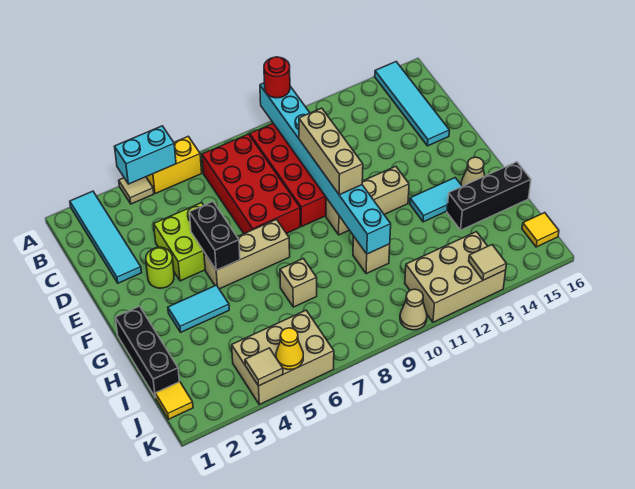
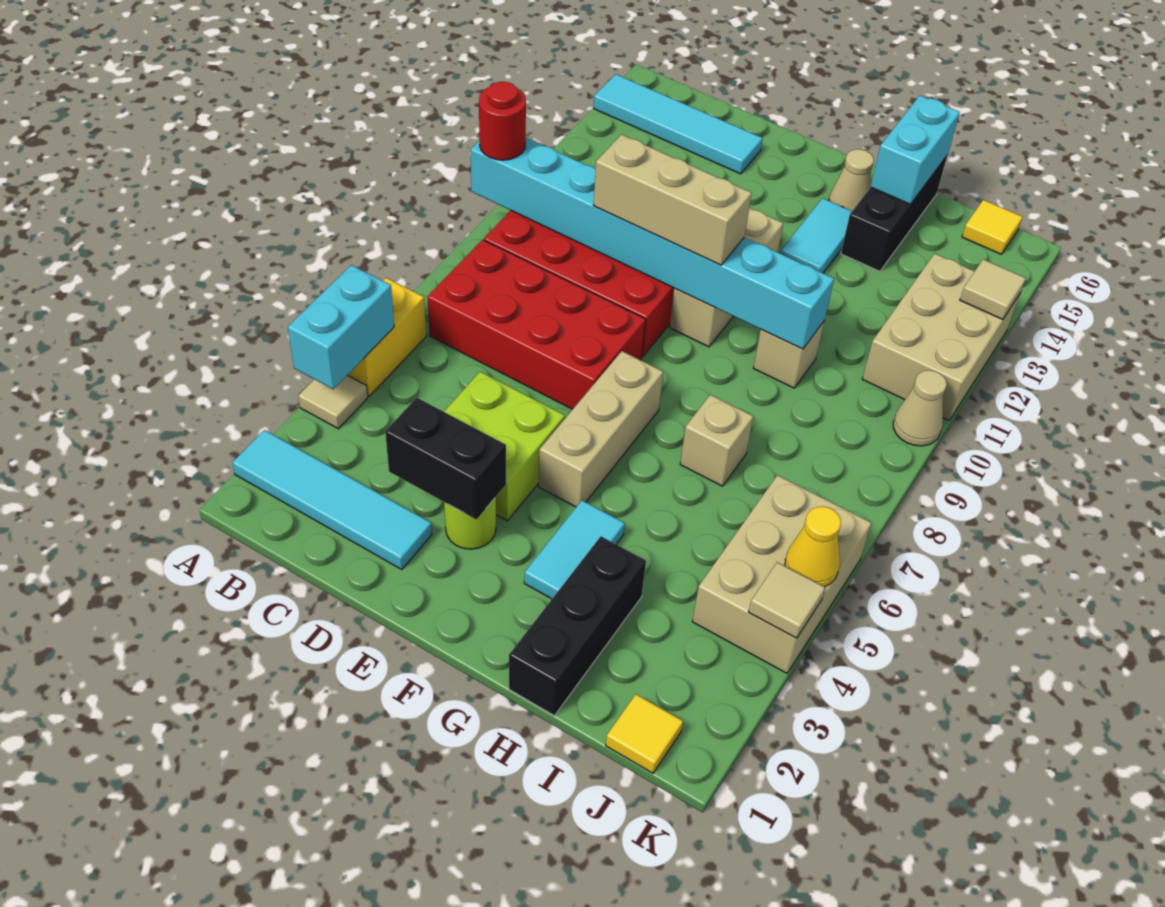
black brick E5:F5 level 2 -> black brick D3:E3 level 2
black brick G1:I1 level 1 -> black brick H1:H3 level 1
none -> cyan brick H15:H16 level 2

